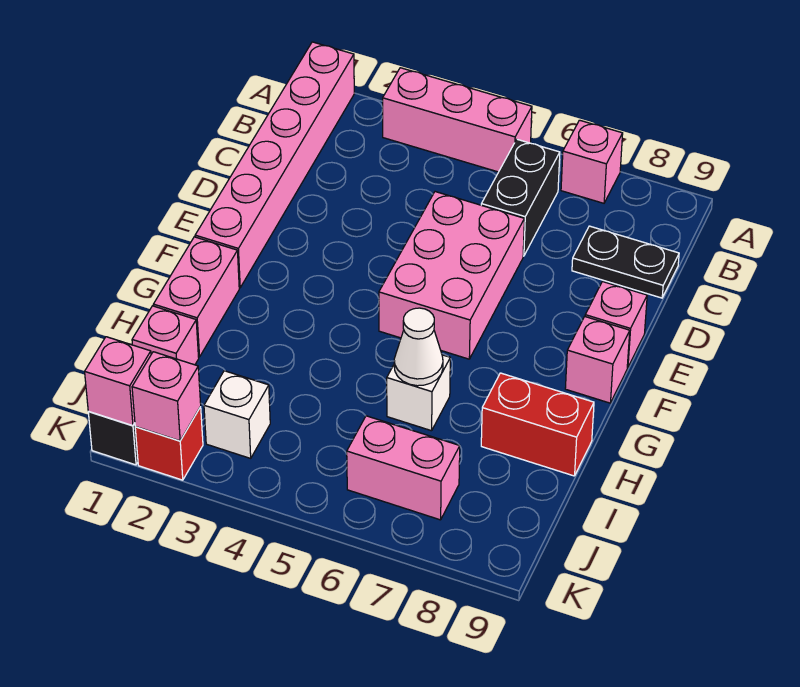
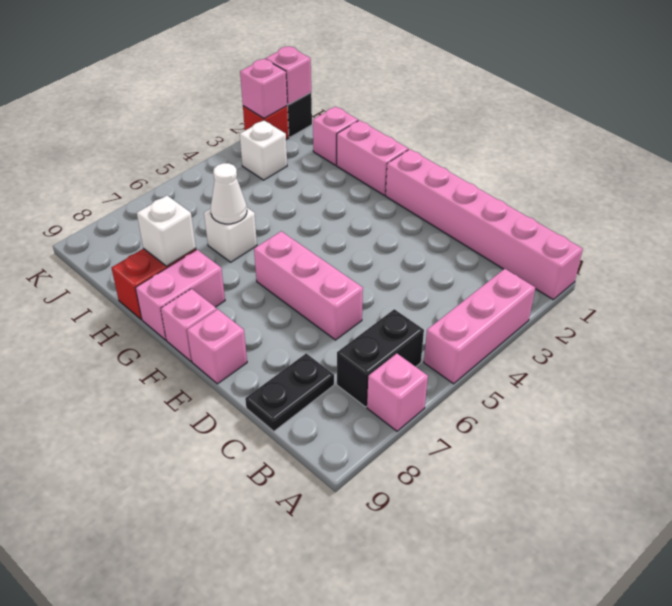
black brick B6:C6 level 1 -> black brick B6:B7 level 1
pink brick D5:F6 level 1 -> pink brick D6:F6 level 1
none -> white brick H8 level 2
pink brick J6:J7 level 1 -> pink brick G8:G9 level 1

